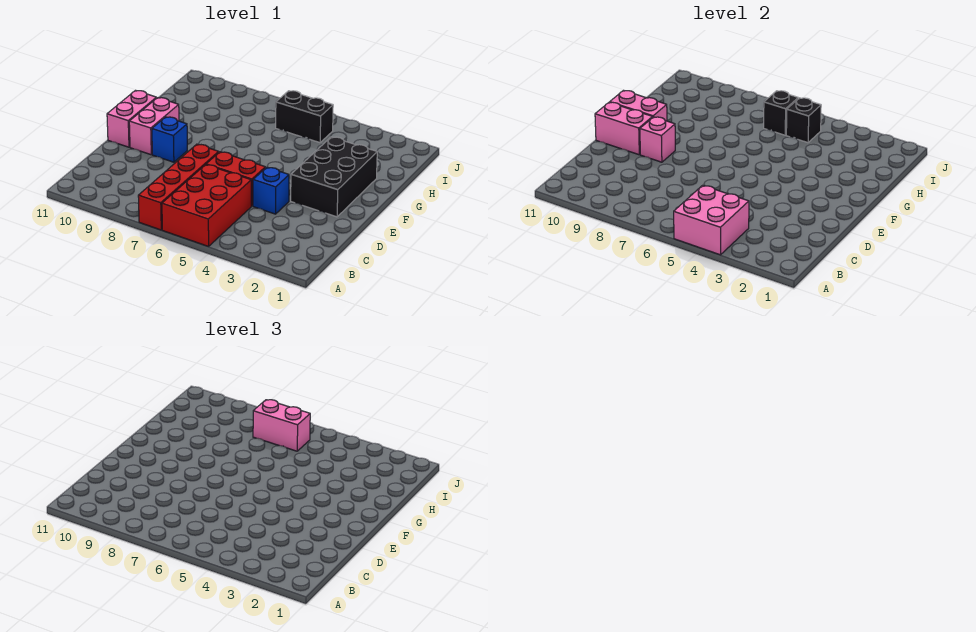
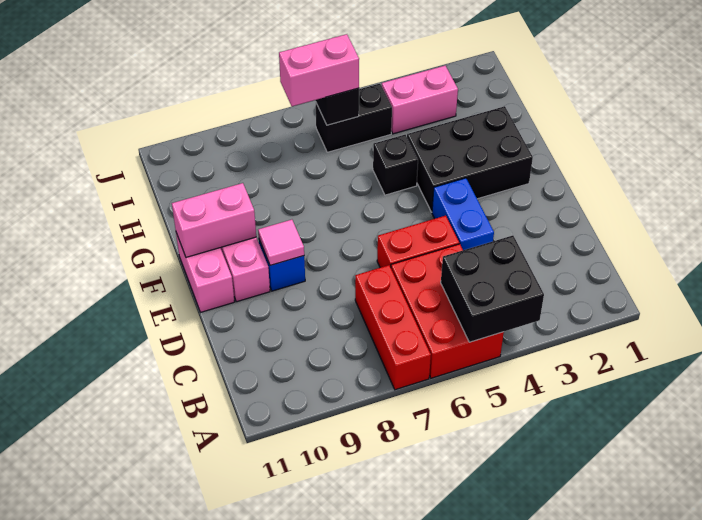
pink brick A4:B5 level 2 -> black brick A4:B5 level 2
red brick A7:D7 level 1 -> red brick A7:C7 level 1
blue brick D4 level 1 -> blue brick D4:E4 level 1
black brick E2:G3 level 1 -> black brick F2:G4 level 1
pink brick E9 level 2 -> pink tile E9 level 2
pink brick E10:E11 level 2 -> pink brick I3:I4 level 1
black brick I5 level 2 -> black brick G5 level 1

